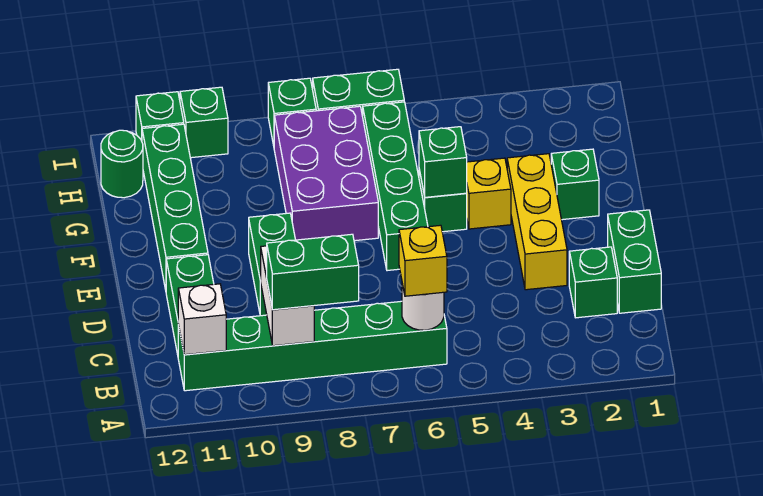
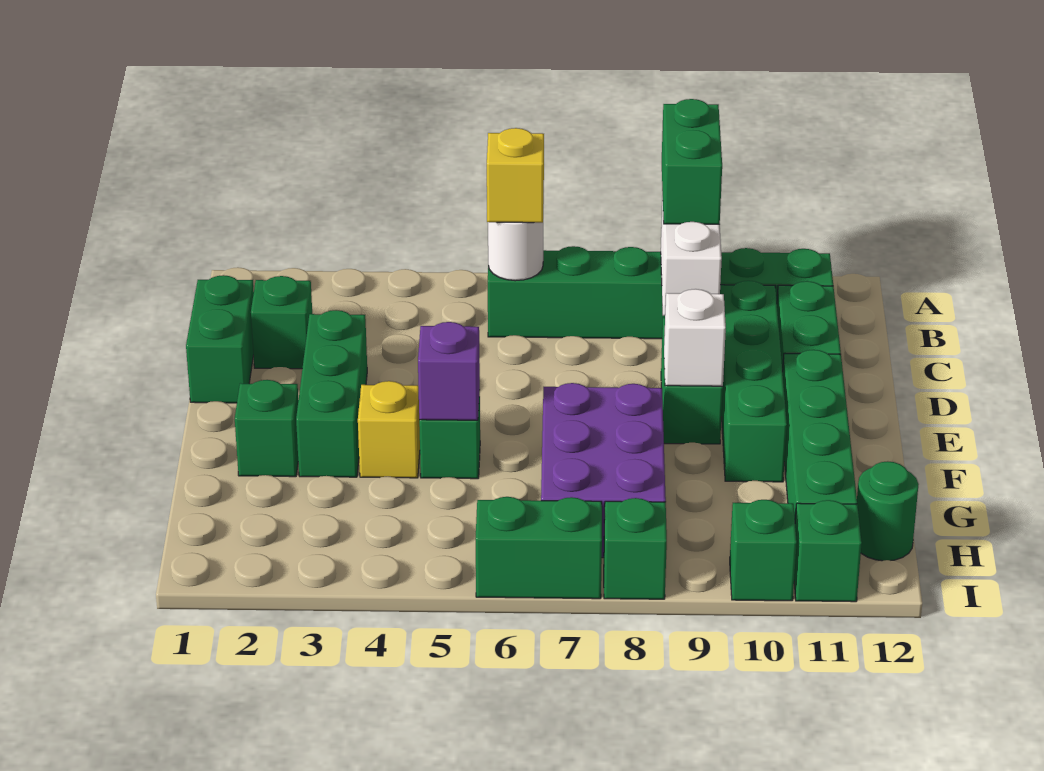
green brick B8:B9 level 3 -> green brick A9:B9 level 3
white brick B11 level 2 -> white brick E9 level 2
yellow brick D3:F3 level 1 -> green brick D3:F3 level 1
green brick E6:H6 level 1 -> green brick C10:F10 level 1
green brick F5 level 2 -> purple brick F5 level 2

